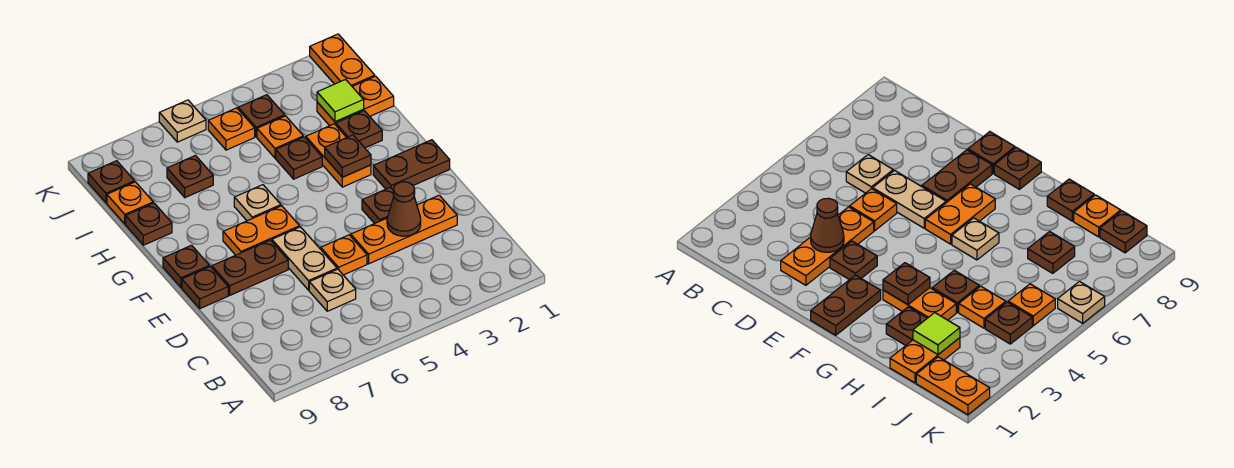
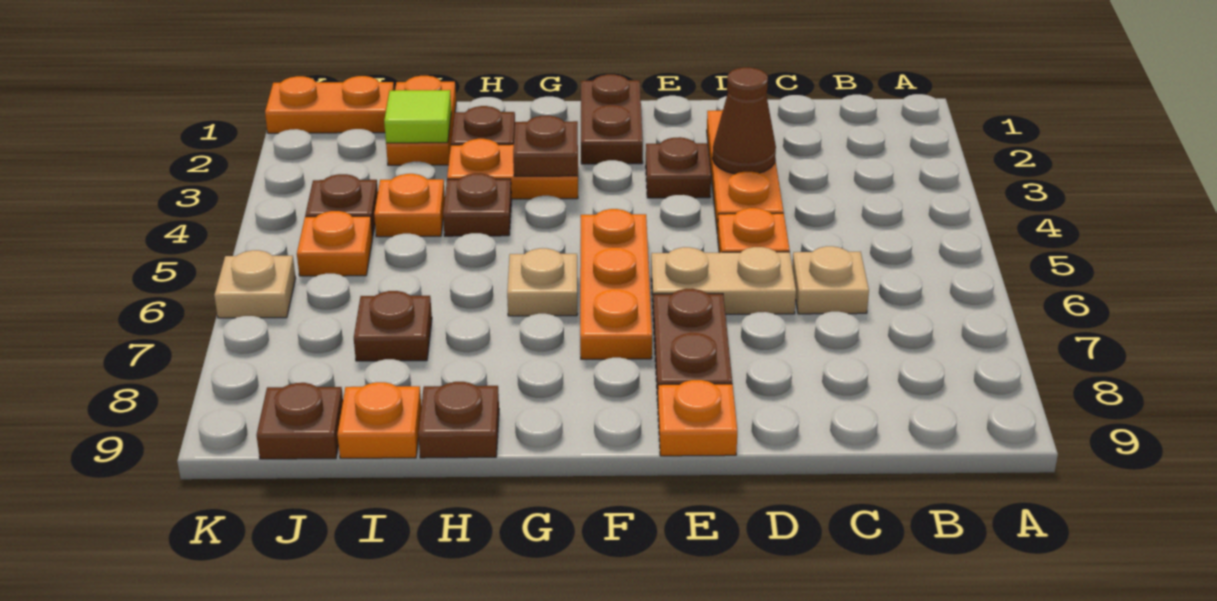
brown plate E9 level 1 -> orange plate E9 level 1
orange plate F6:F7 level 1 -> orange plate F5:F7 level 1
brown plate F9 level 1 -> none

